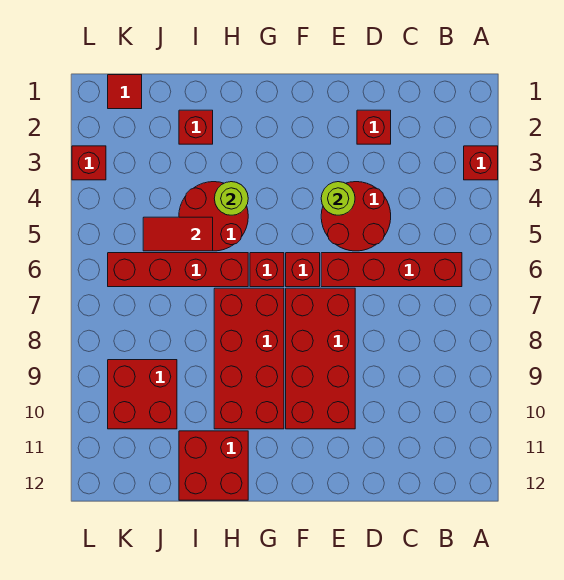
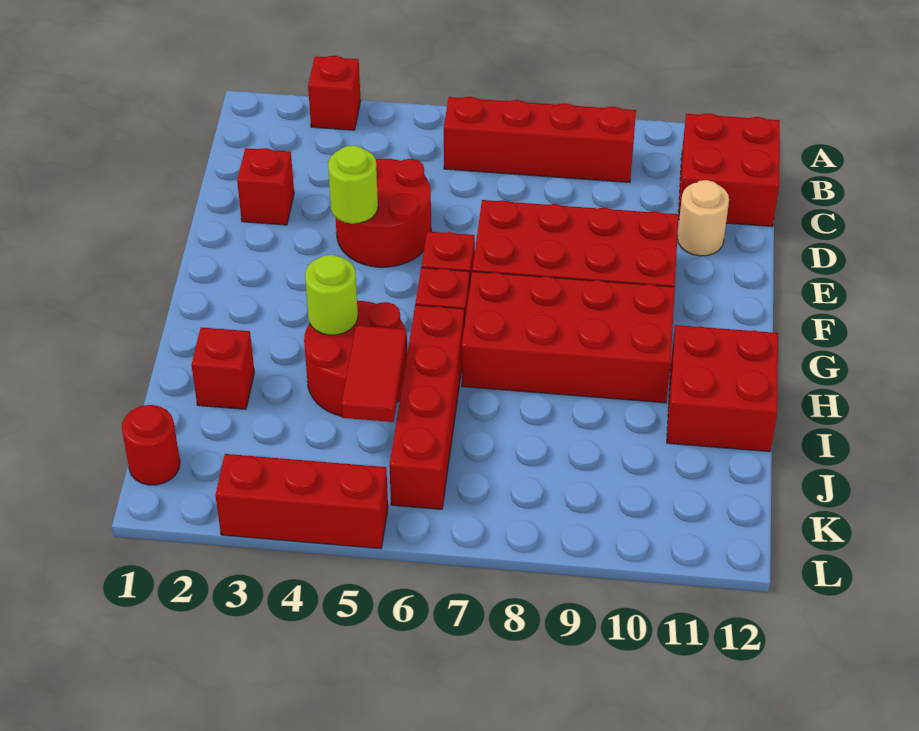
red brick B6:E6 level 1 -> red brick B6:B9 level 1
none -> tan round brick D11 level 1
red brick J9:K10 level 1 -> red brick B11:C12 level 1
red tile K1 level 1 -> red round brick K1 level 1
red brick L3 level 1 -> red brick L3:L5 level 1

